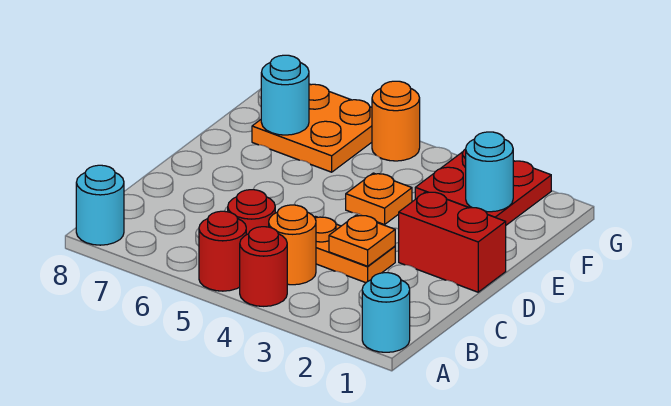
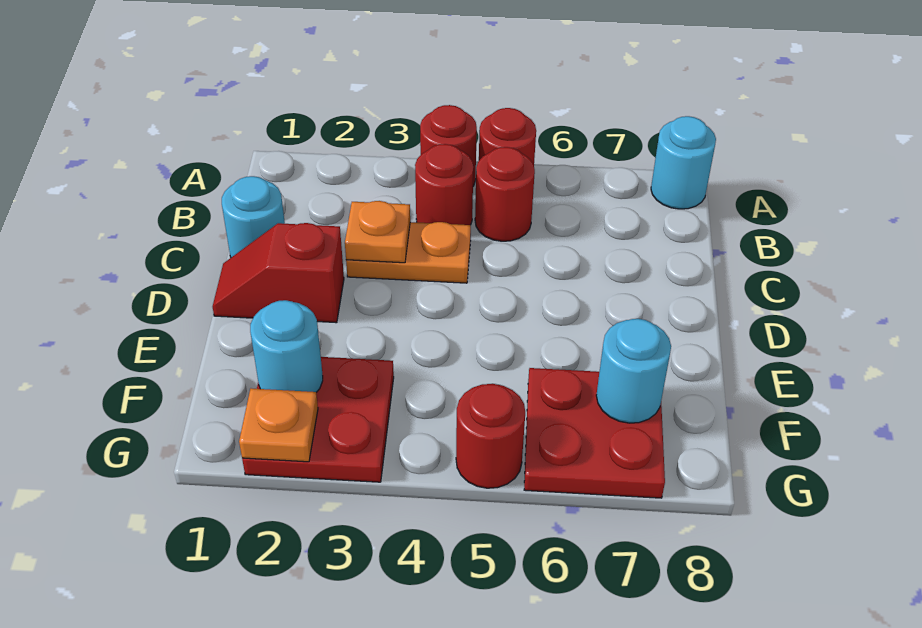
cyan round brick A1 level 1 -> cyan round brick C1 level 1
orange round brick B4 level 1 -> red round brick B4 level 1
red brick D1:D2 level 1 -> red slope D1:D2 level 1 top 2
orange plate E4 level 1 -> orange plate G2 level 2
orange plate F6:G7 level 1 -> red plate F6:G7 level 1
orange round brick G5 level 1 -> red round brick G5 level 1

